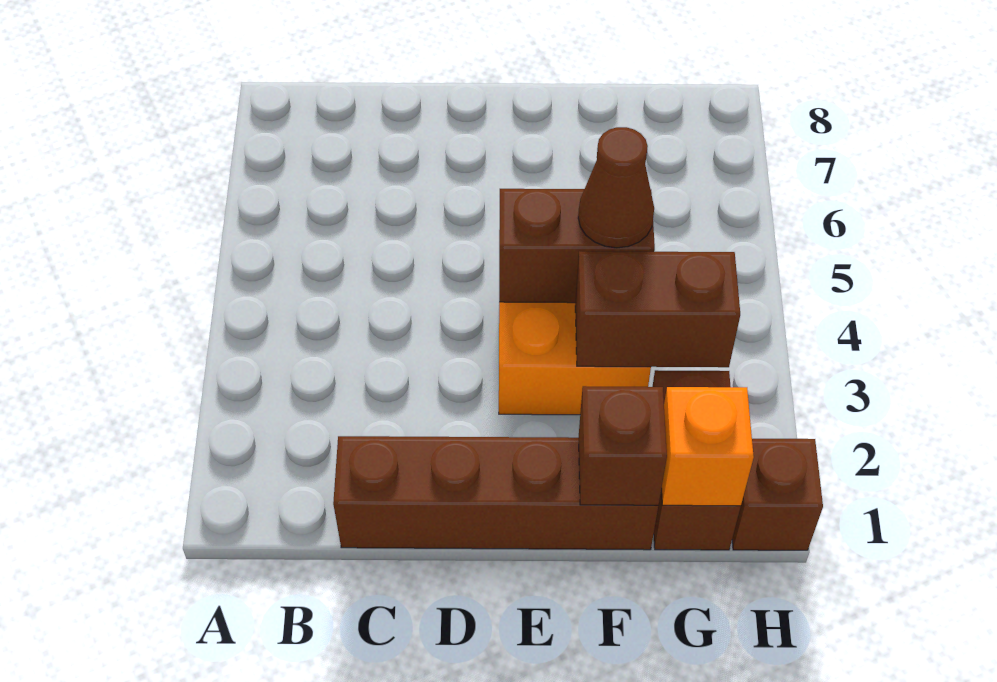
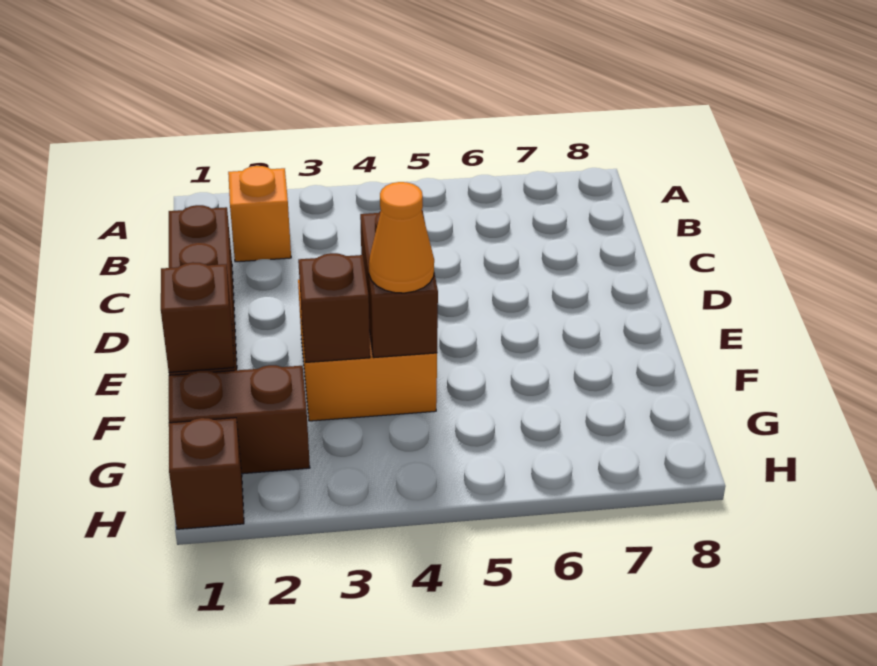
brown brick F3:G3 level 2 -> brown brick F3 level 2
brown cone F4 level 3 -> orange cone F4 level 3
orange brick G1 level 2 -> orange brick B2 level 1

